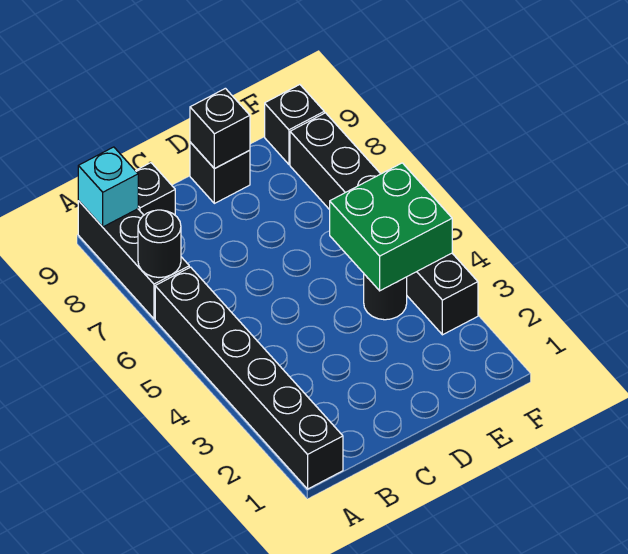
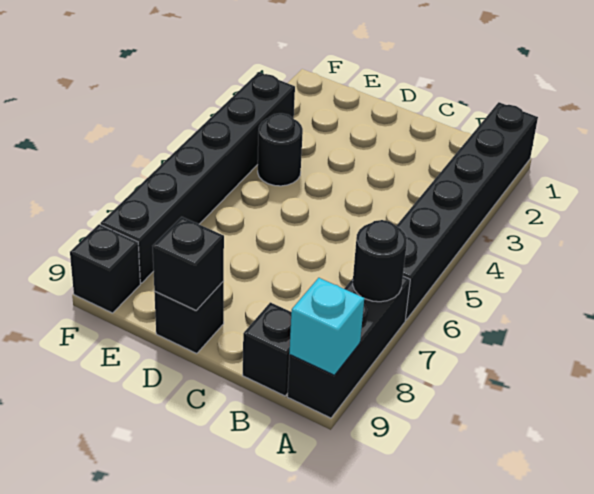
green brick E4:F5 level 2 -> none

